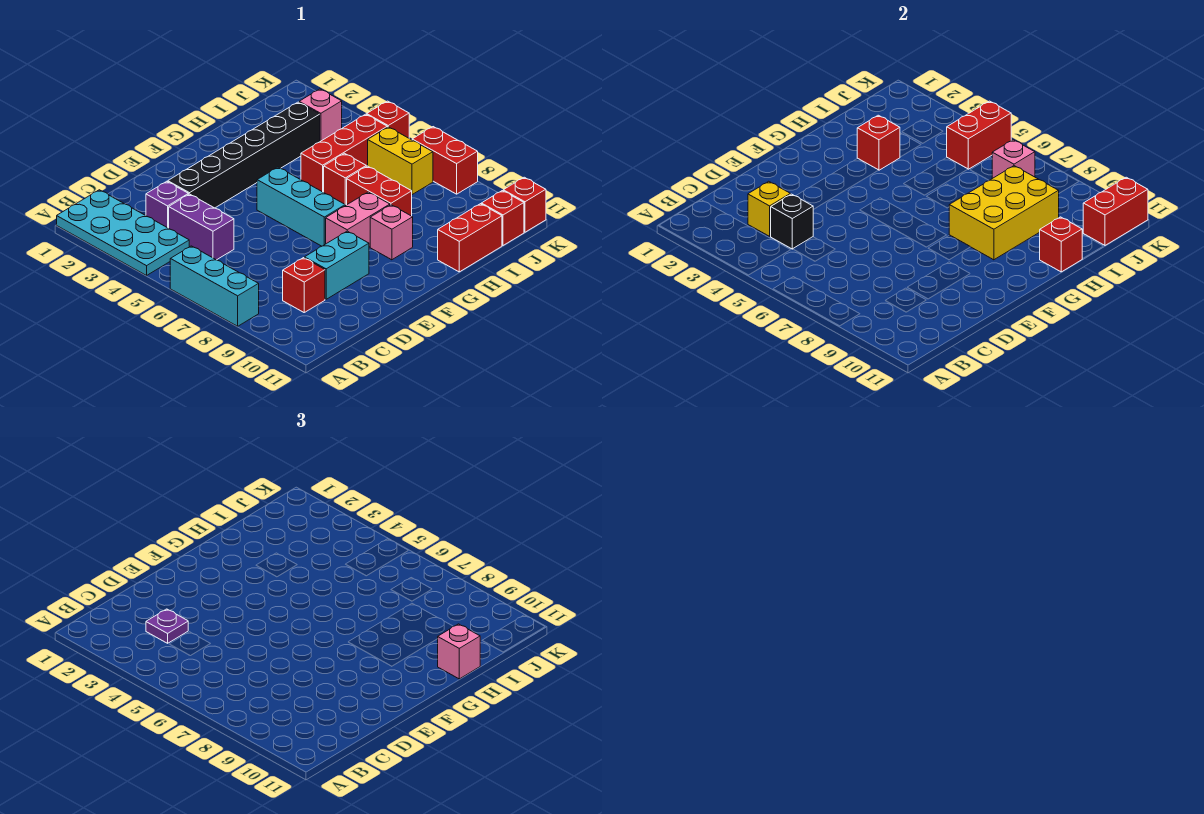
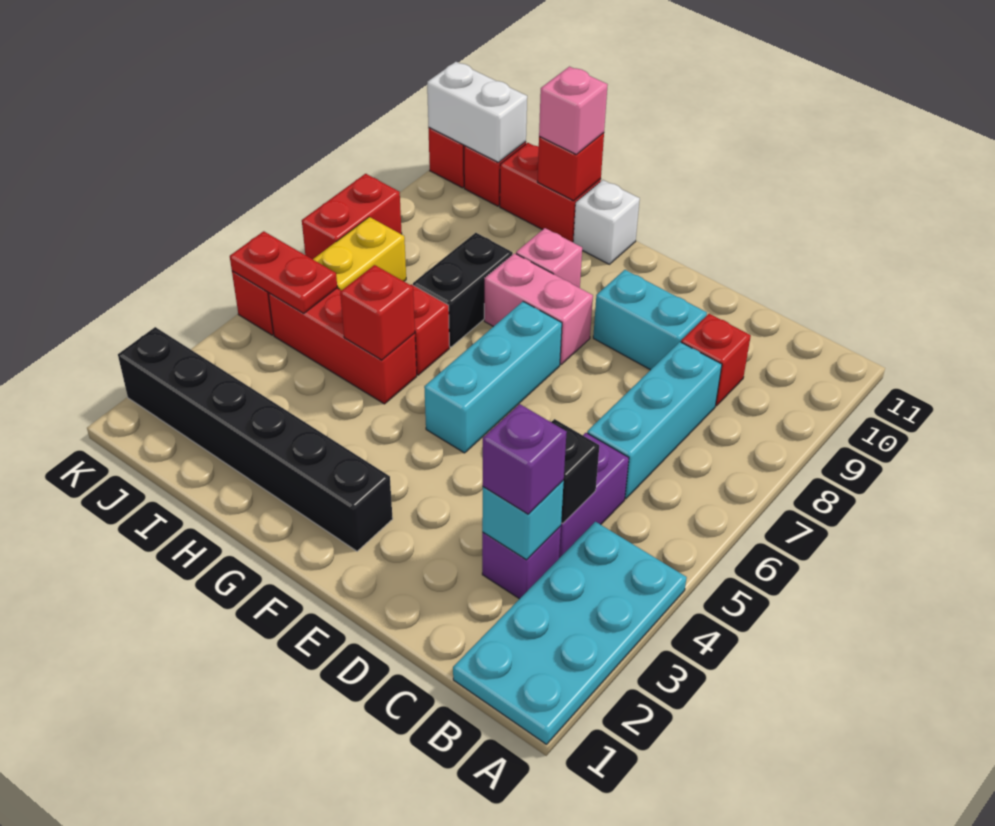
cyan brick A6:A8 level 1 -> cyan brick C6:C8 level 1
yellow brick C3 level 2 -> cyan brick C3 level 2
purple plate C3 level 3 -> purple brick C3 level 3
black brick D3:I3 level 1 -> black brick F2:K2 level 1
yellow brick G8:I9 level 2 -> none
none -> white brick G11 level 1
red brick H3 level 2 -> red brick H5 level 2
red brick H7:H8 level 1 -> black brick H7:H8 level 1
pink brick J3 level 1 -> none
red brick J5:K5 level 2 -> red plate J5:K5 level 2
pink brick J7 level 2 -> none
red brick J11:K11 level 2 -> white brick J11:K11 level 2

